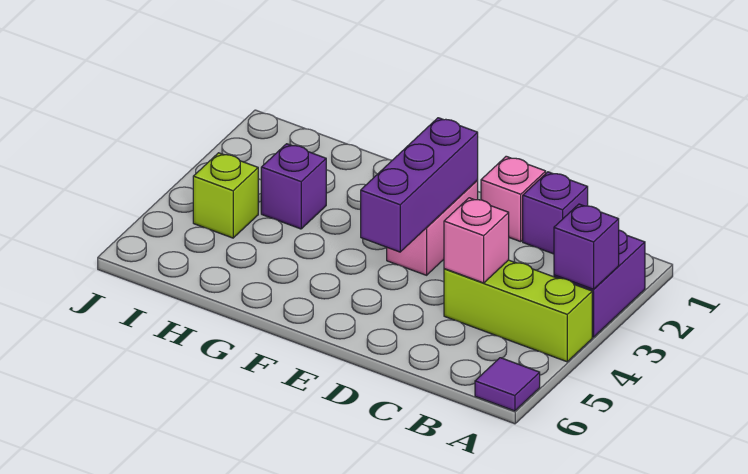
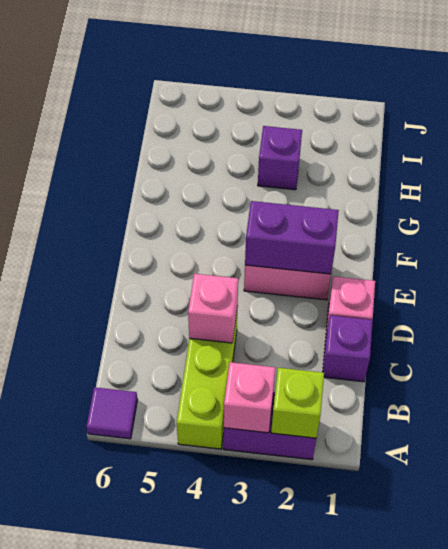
purple brick A3 level 2 -> pink brick A3 level 2
purple brick E2:E4 level 2 -> purple brick E2:E3 level 2
lime brick I4 level 1 -> lime brick A2 level 2

